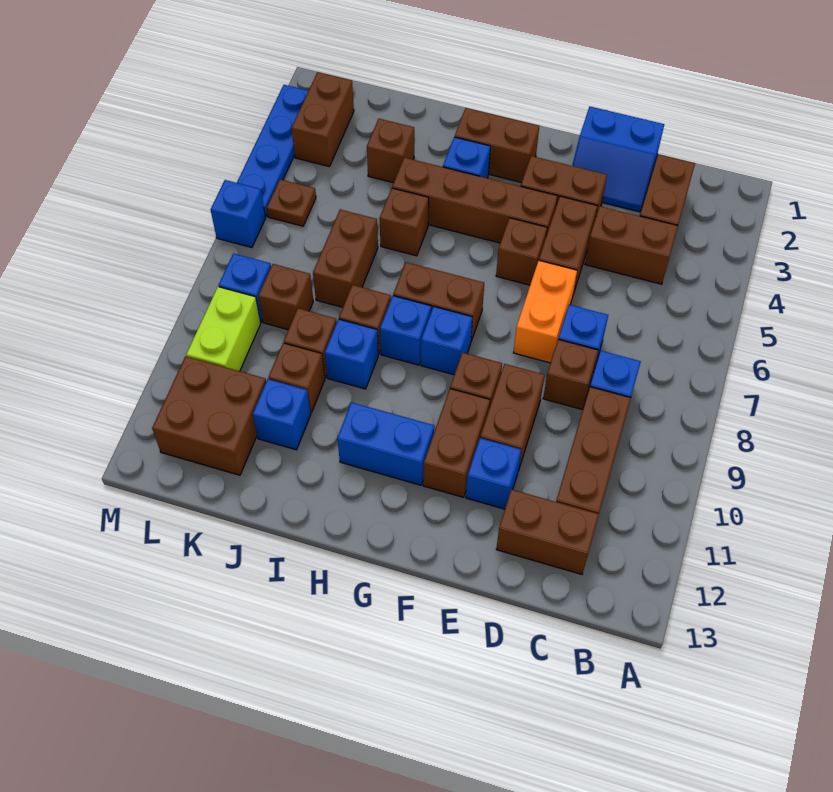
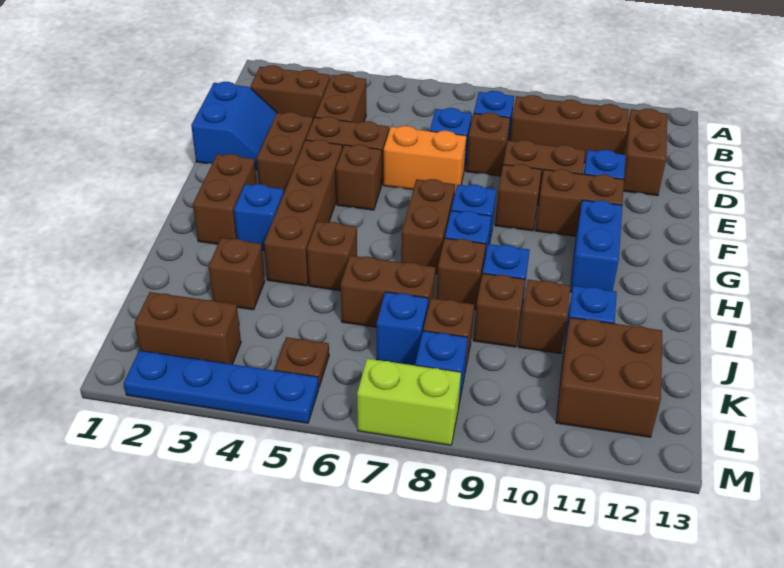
lime brick L9:L10 level 1 -> lime brick M7:M8 level 1
blue brick M6 level 1 -> blue brick K7 level 1

